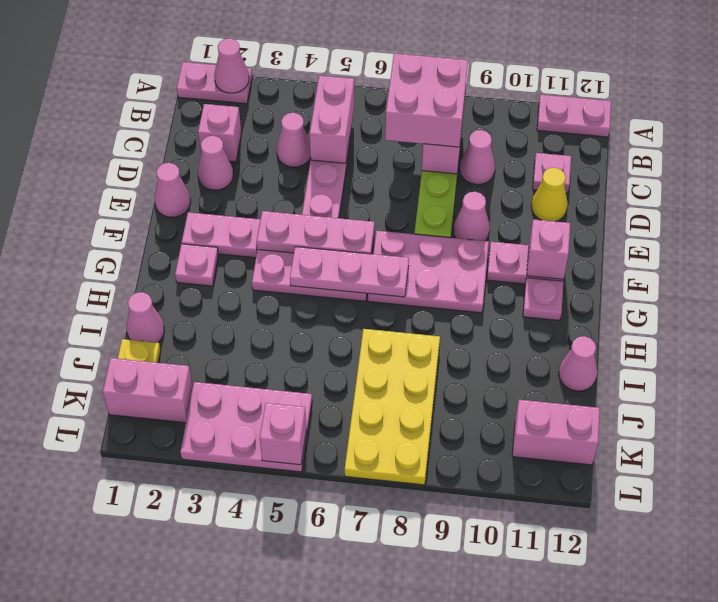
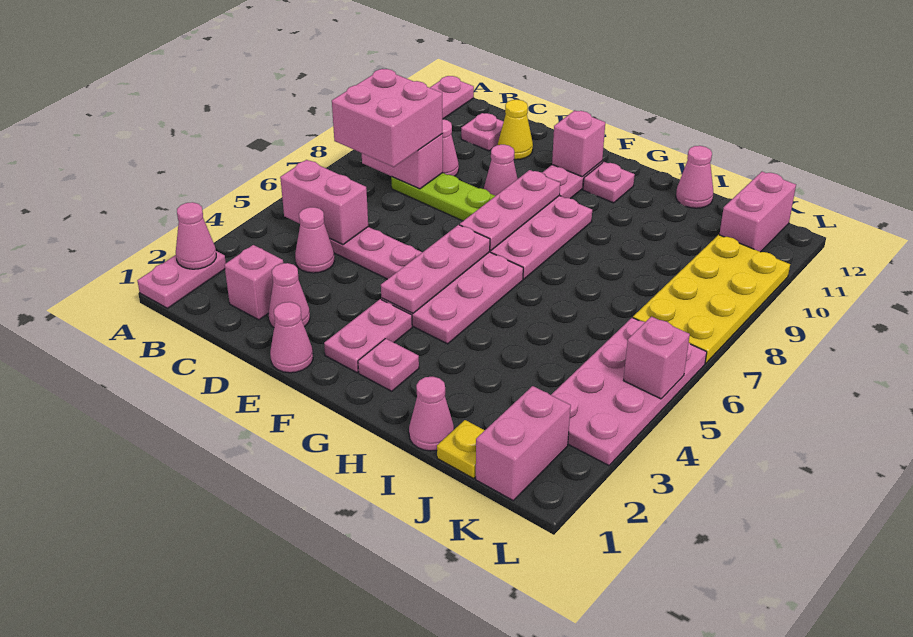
pink plate G5:G7 level 2 -> pink plate F7:F9 level 2
yellow plate I7:L8 level 1 -> yellow plate K7:L10 level 1
pink plate K3:L5 level 1 -> pink plate K3:L6 level 1

